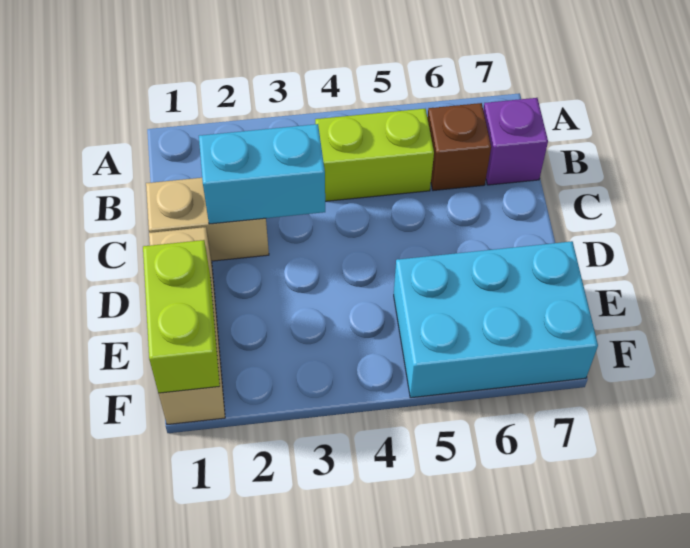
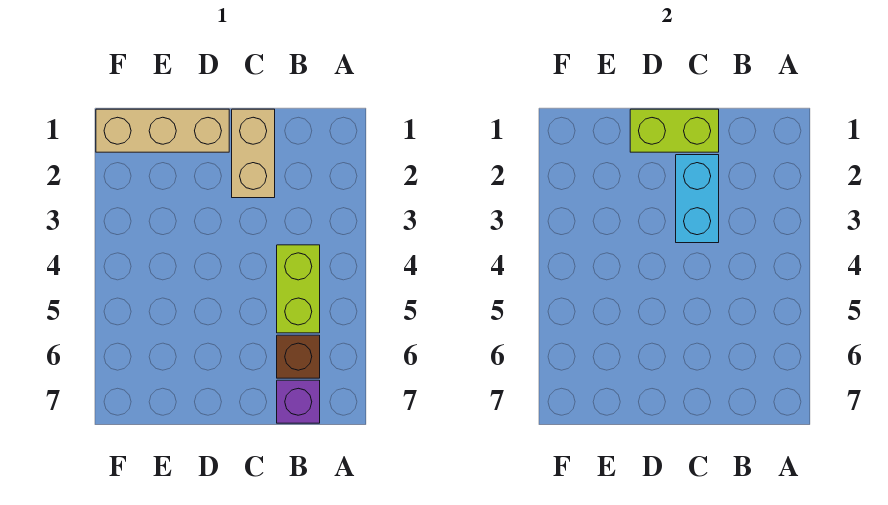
lime brick E1:F1 level 2 -> lime brick C1:D1 level 2
cyan brick E5:F7 level 1 -> none

